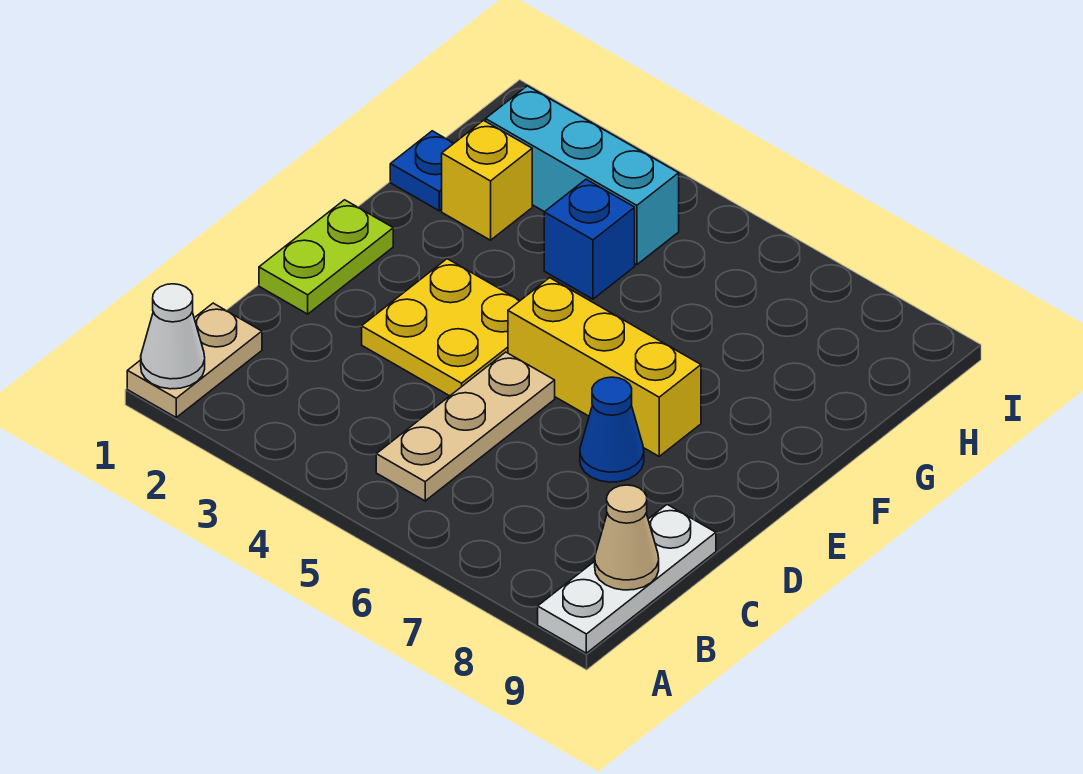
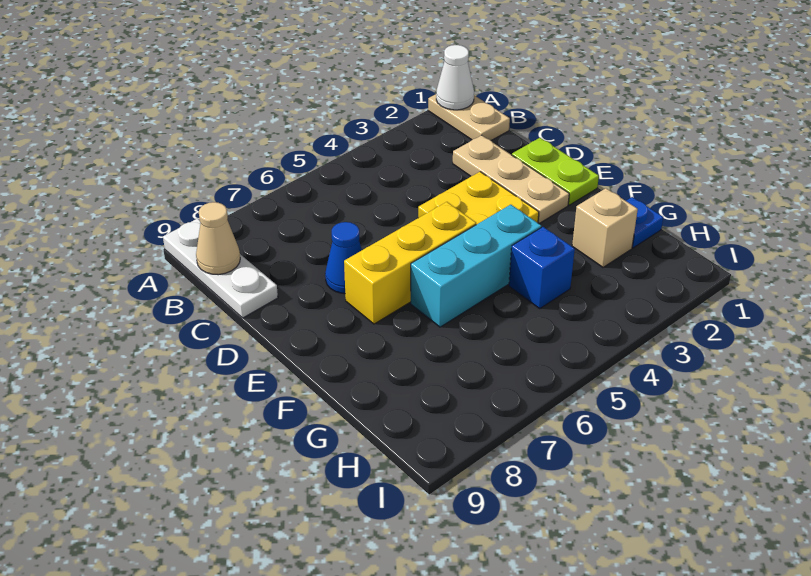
tan plate B5:D5 level 1 -> tan plate C2:E2 level 1
yellow brick G2 level 1 -> tan brick G2 level 1
cyan brick H2:H4 level 1 -> cyan brick F4:F6 level 1

